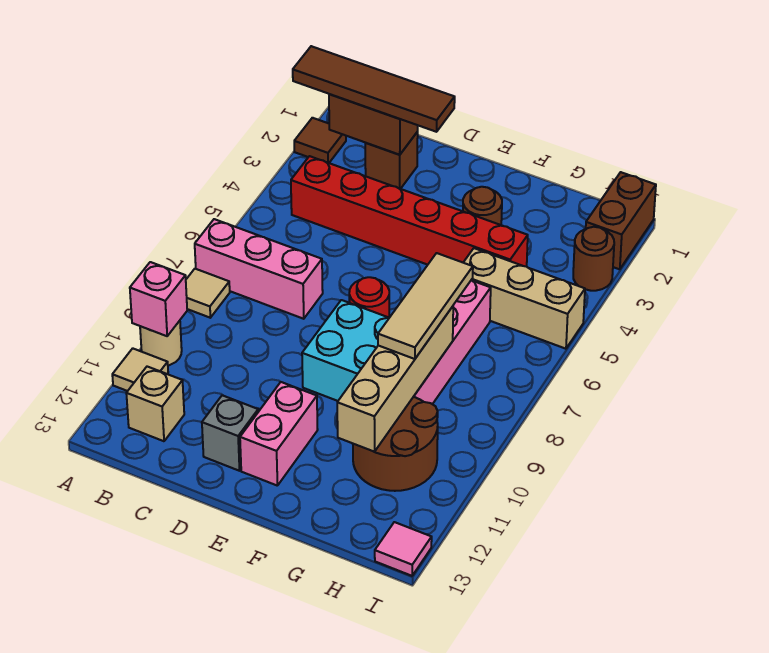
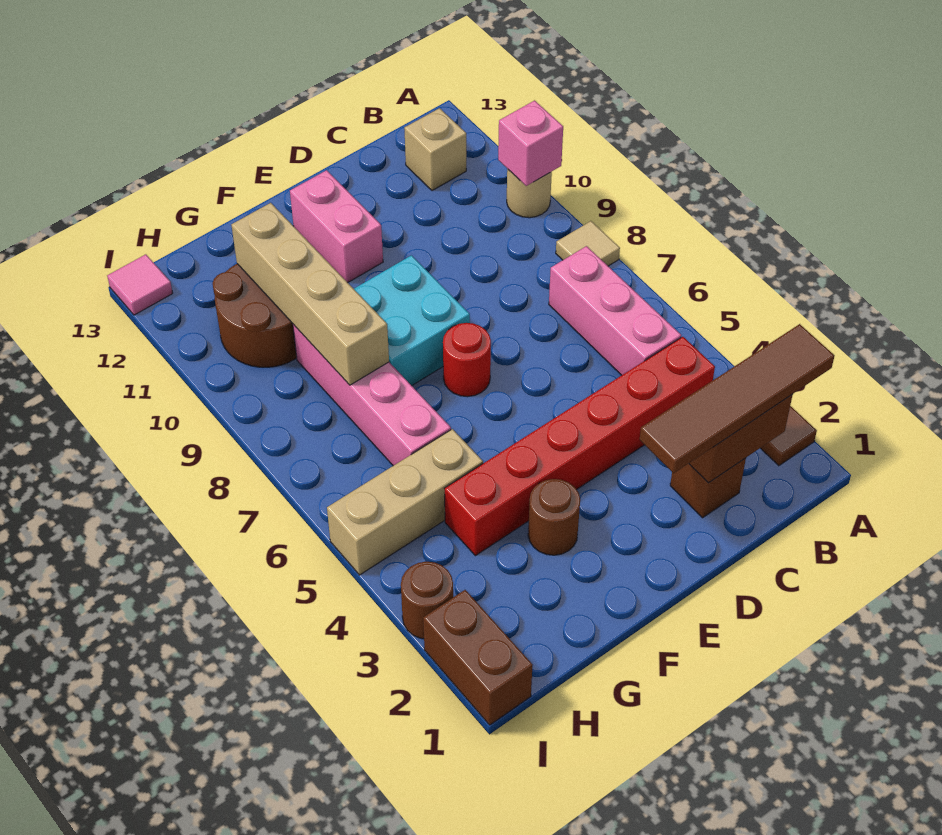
pink brick A7:C7 level 1 -> pink brick B5:B7 level 1
tan tile A11 level 1 -> none
grey brick D12 level 1 -> none
tan tile G7:G9 level 3 -> none

